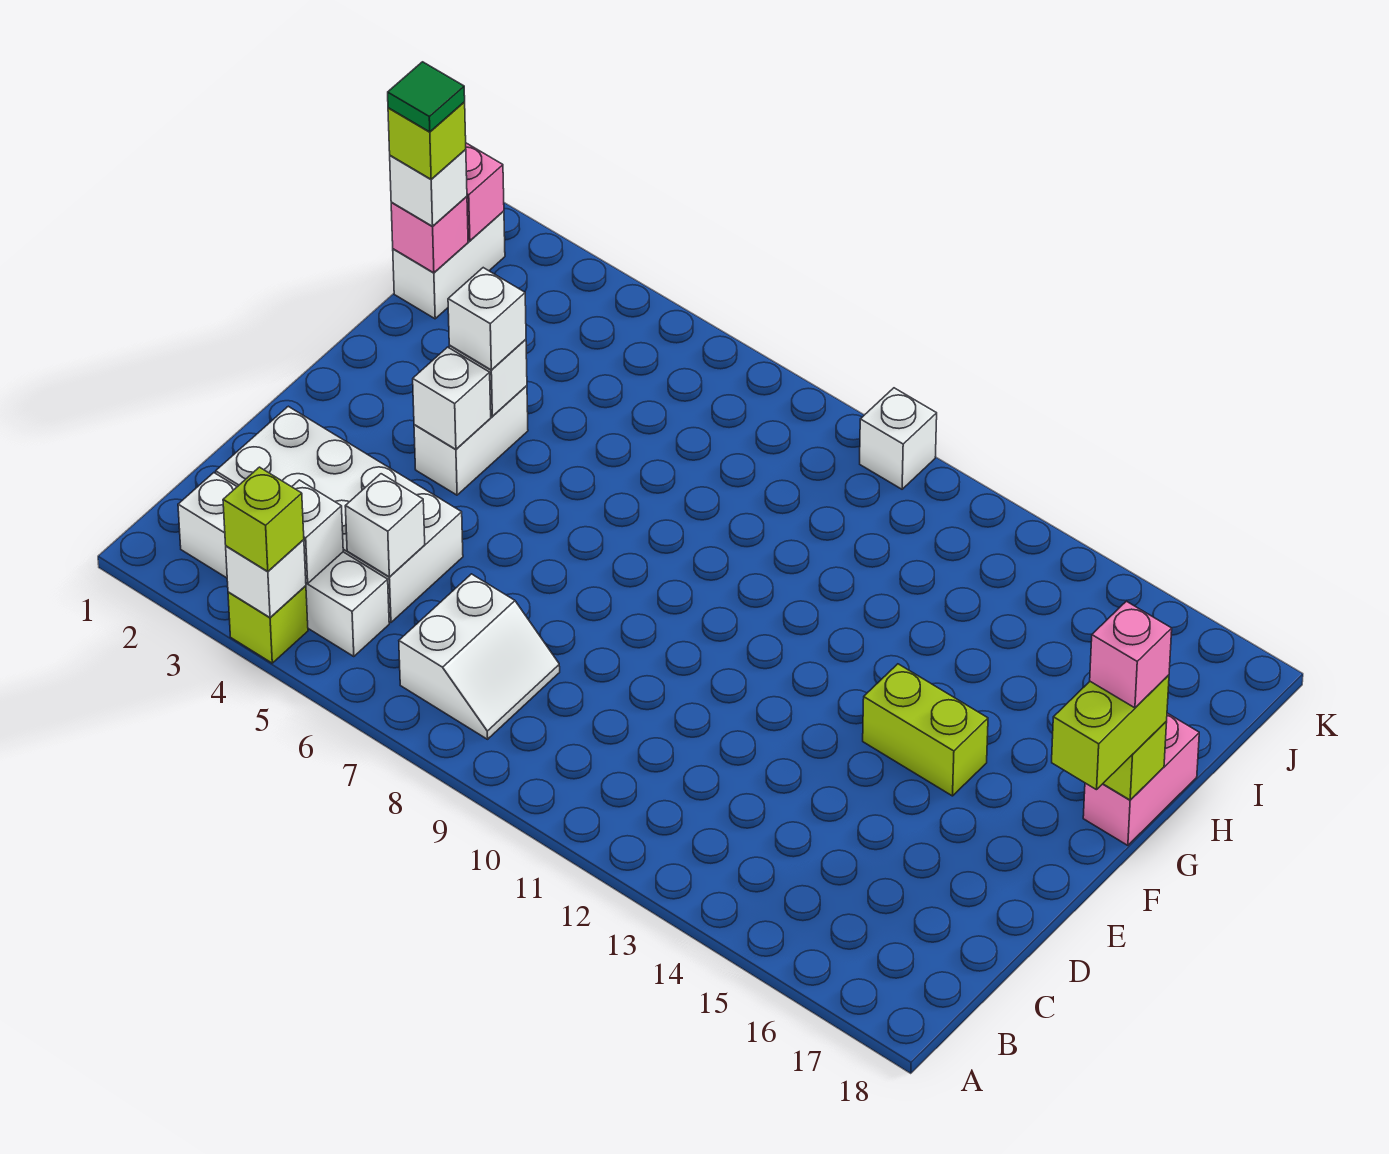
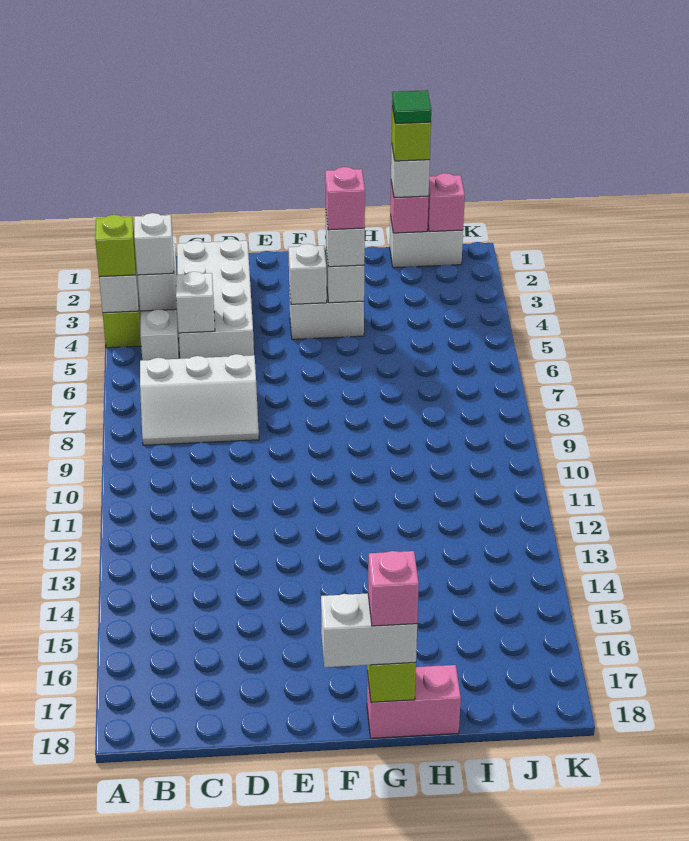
white slope B7:C8 level 1 top 7 -> white slope B7:D8 level 1 top 7
lime brick F14:F15 level 1 -> none
lime brick F18:G18 level 3 -> white brick F18:G18 level 3
none -> pink brick G4 level 4
white brick K10 level 1 -> white brick B4 level 3

